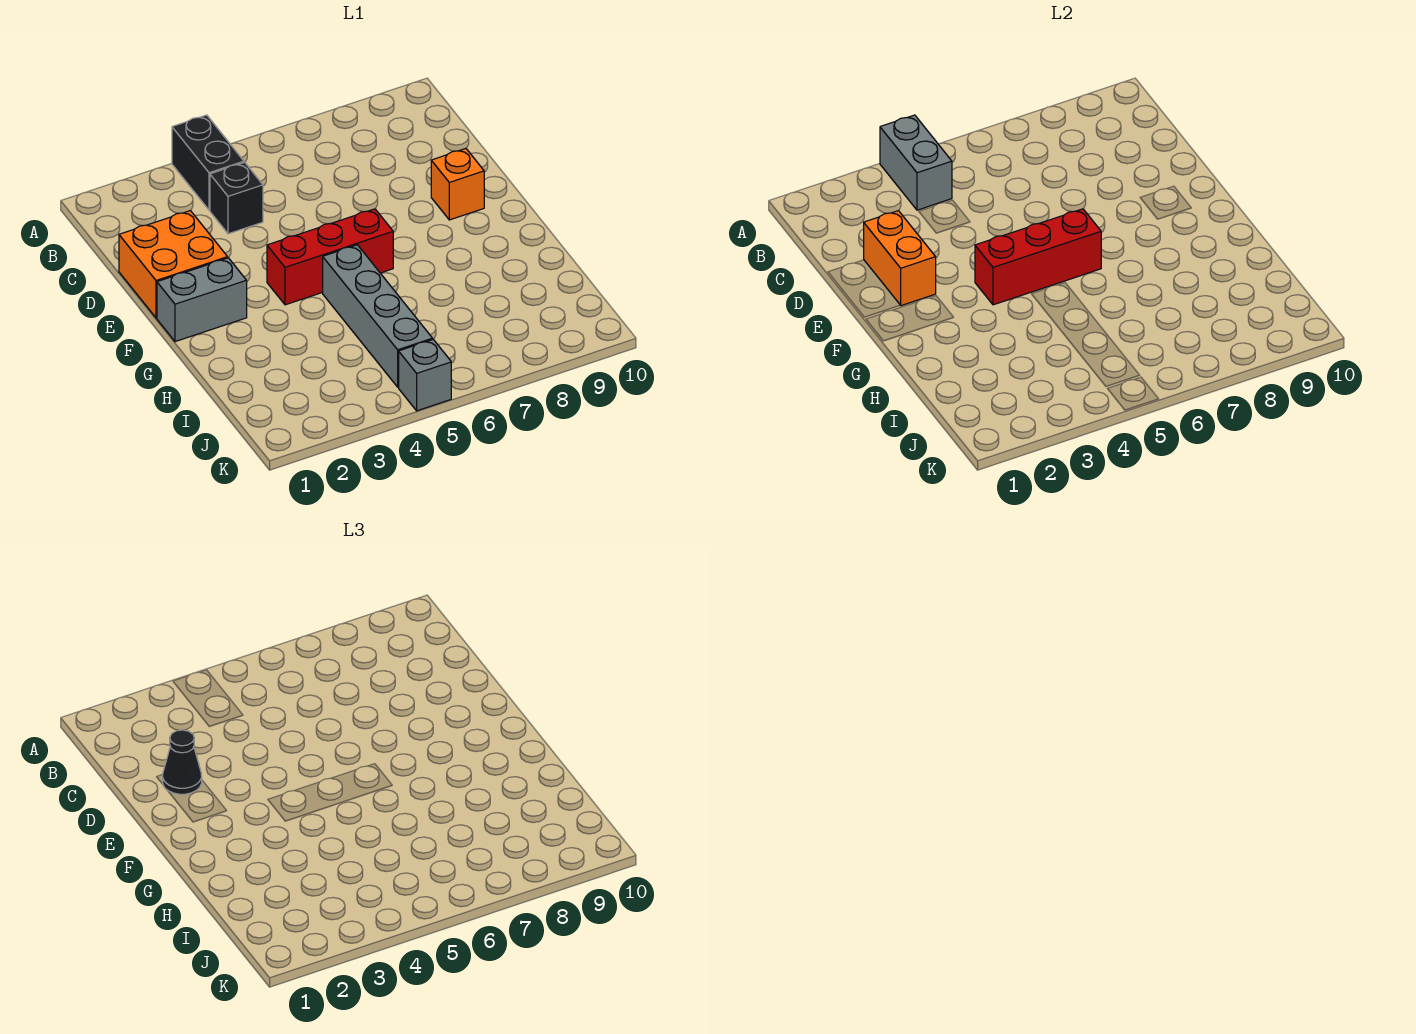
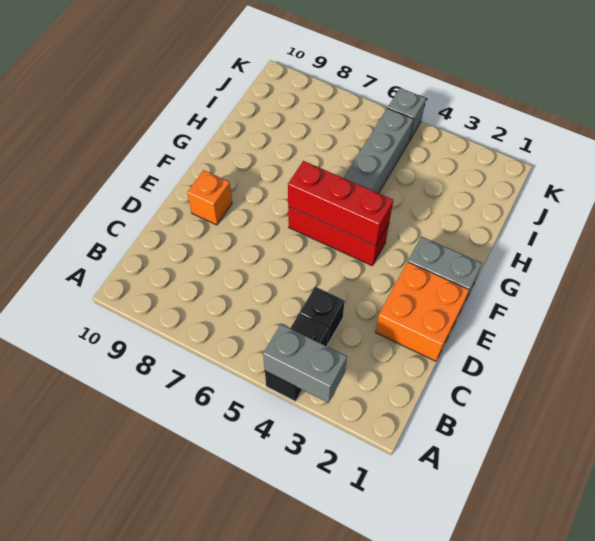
grey brick A4:B4 level 2 -> grey brick A3:A4 level 2
orange brick D2:E2 level 2 -> none
black cone D2 level 3 -> none

